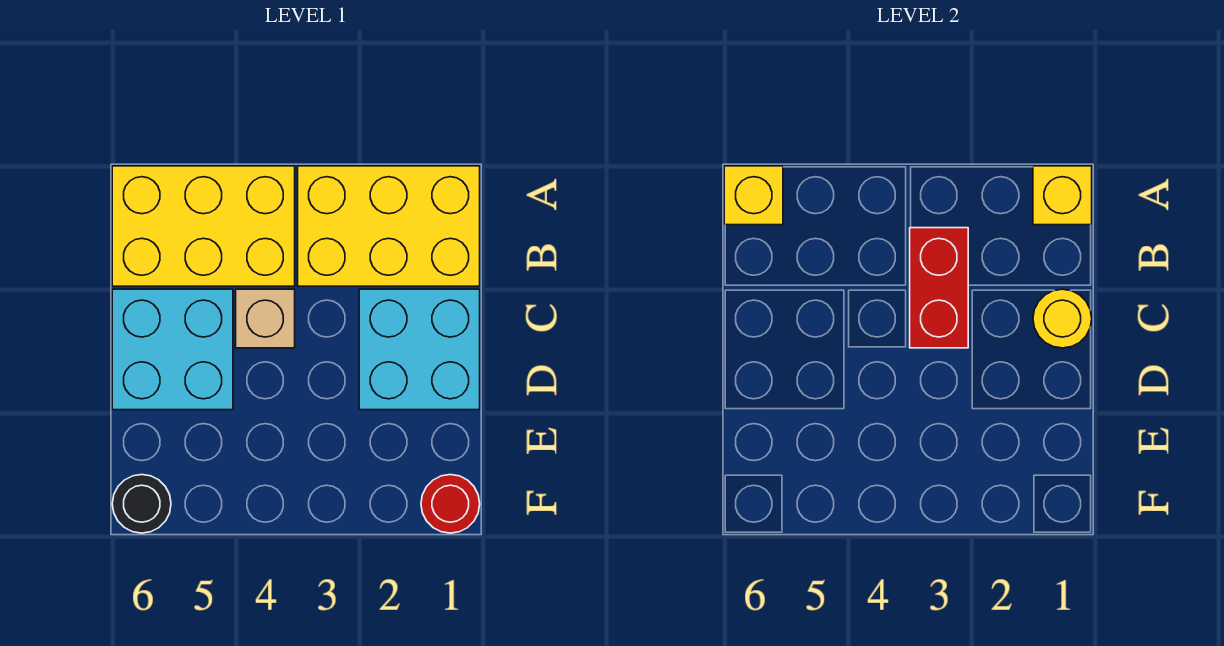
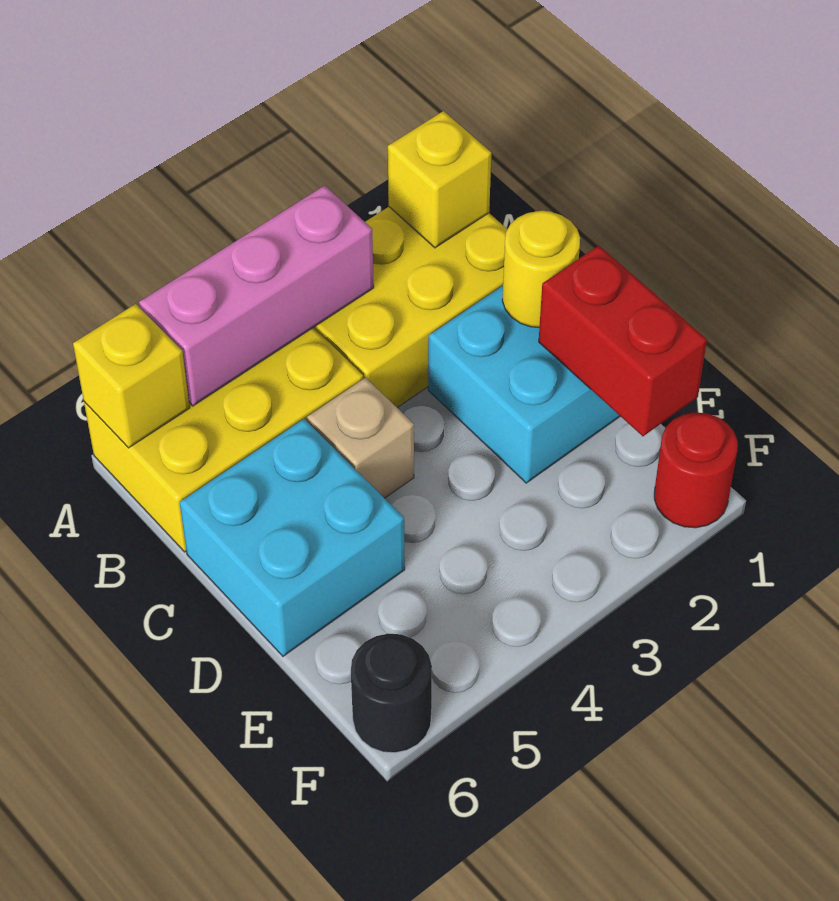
none -> pink brick A3:A5 level 2
red brick B3:C3 level 2 -> red brick D1:E1 level 2

